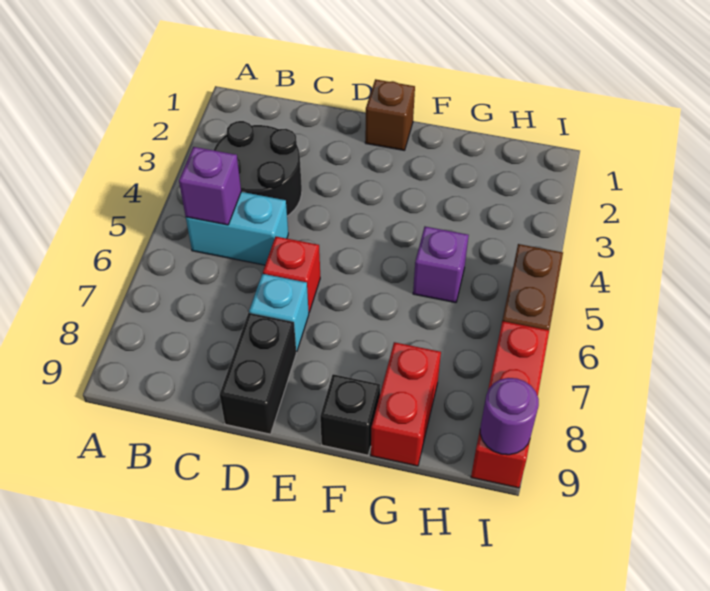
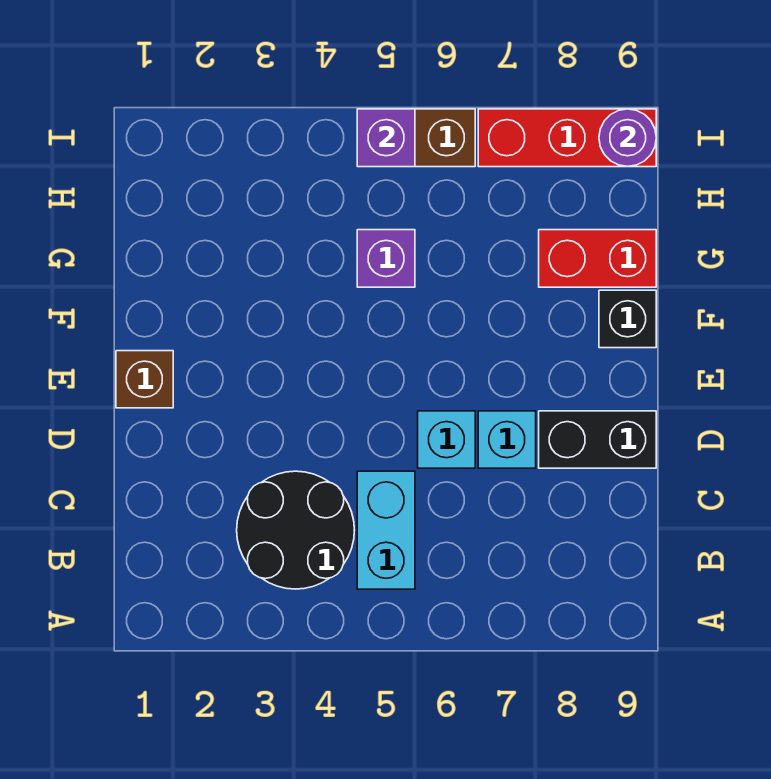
purple brick B5 level 2 -> purple brick I5 level 2
red brick D6 level 1 -> cyan brick D6 level 1

